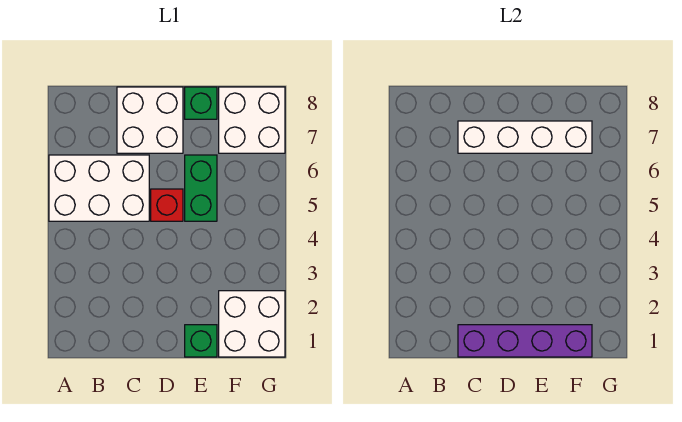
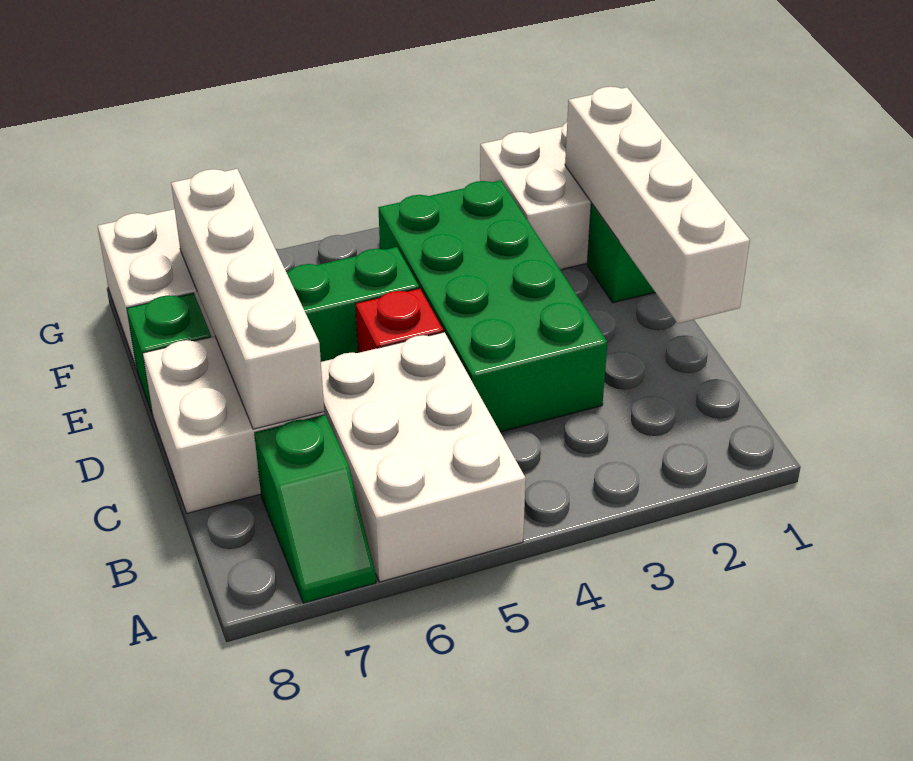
none -> green slope A7:B7 level 1 top B
purple brick C1:F1 level 2 -> white brick C1:F1 level 2
none -> green brick C3:F4 level 1

